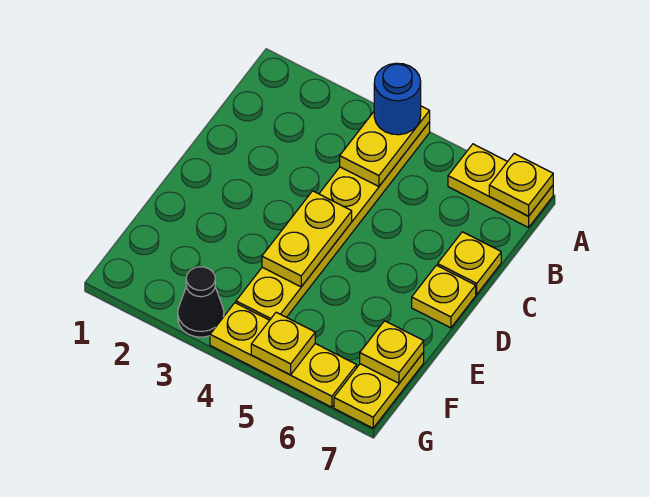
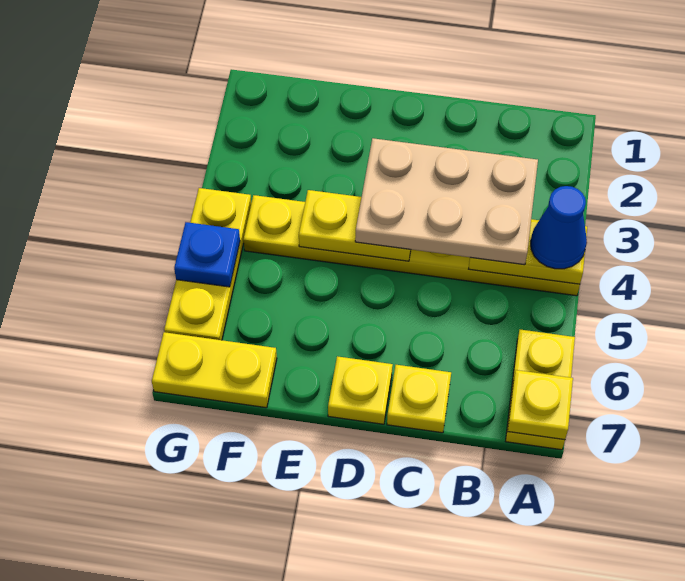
blue round brick A4 level 3 -> blue cone A4 level 3
none -> tan plate B3:D4 level 3
yellow plate F7 level 2 -> none
black cone G3 level 1 -> none
yellow plate G5 level 2 -> blue plate G5 level 2

